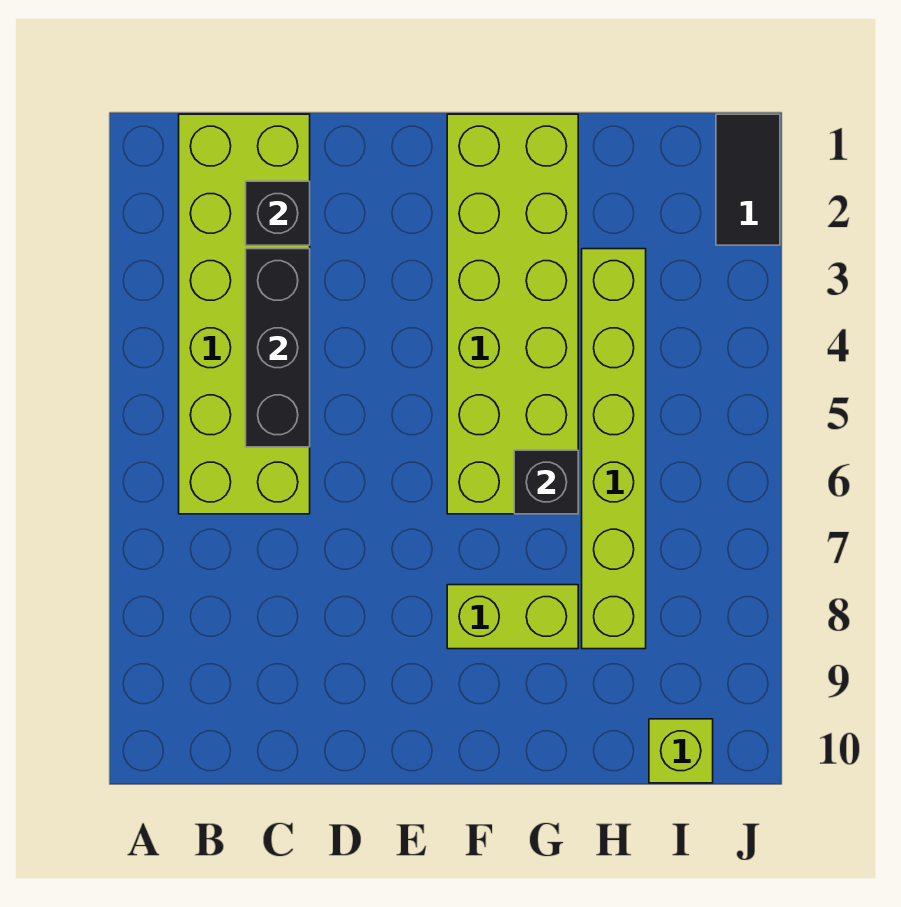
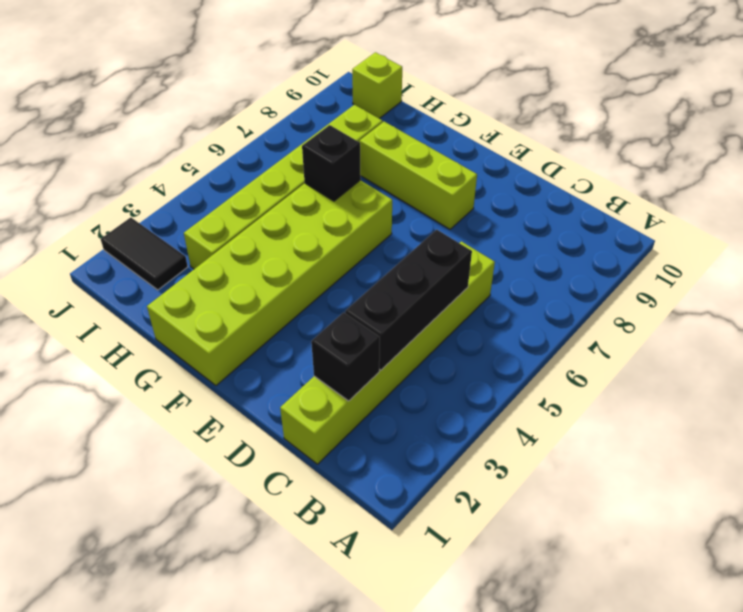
lime brick B1:C6 level 1 -> lime brick C1:C6 level 1
lime brick F8:G8 level 1 -> lime brick E8:G8 level 1
black tile J1:J2 level 1 -> black tile I2:J2 level 1

